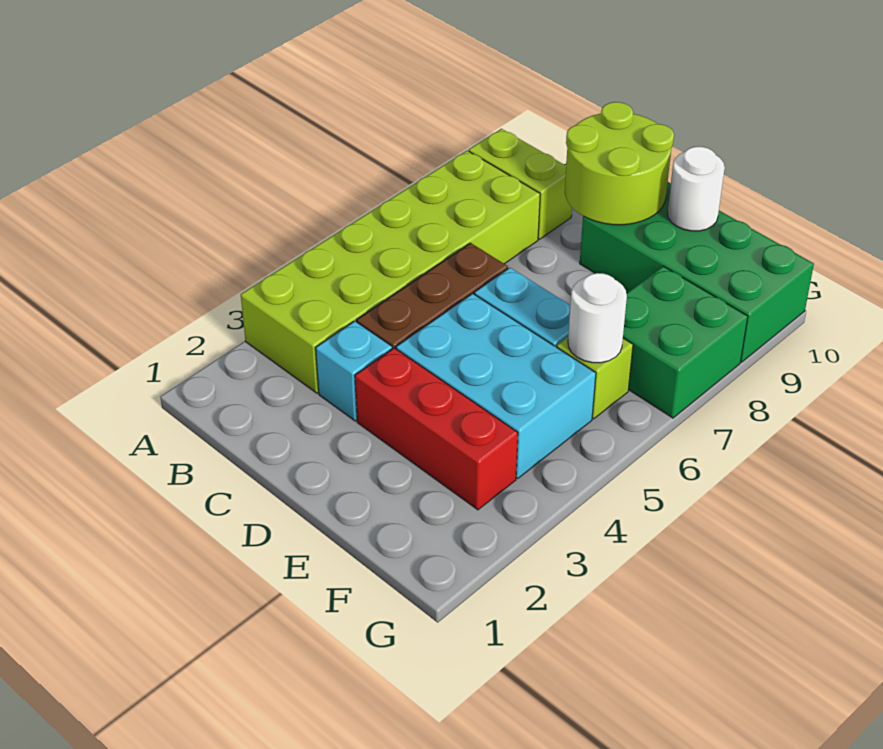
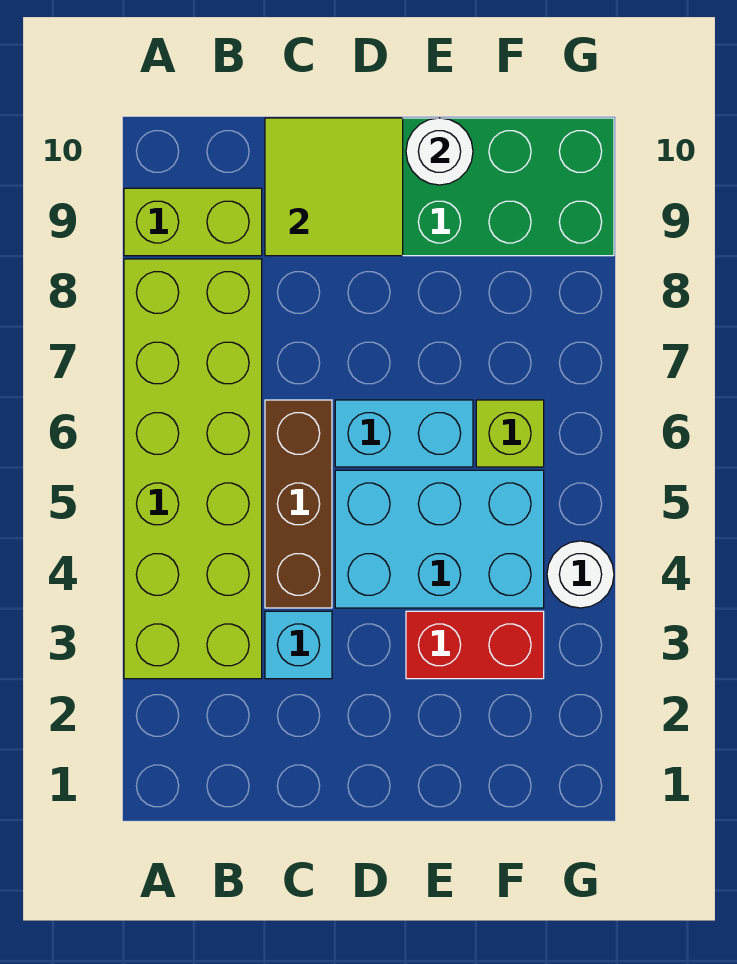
lime round brick C9:D10 level 2 -> lime tile C9:D10 level 2
red brick D3:F3 level 1 -> red brick E3:F3 level 1
white round brick F6 level 2 -> white round brick G4 level 1
green brick F7:G8 level 1 -> none

